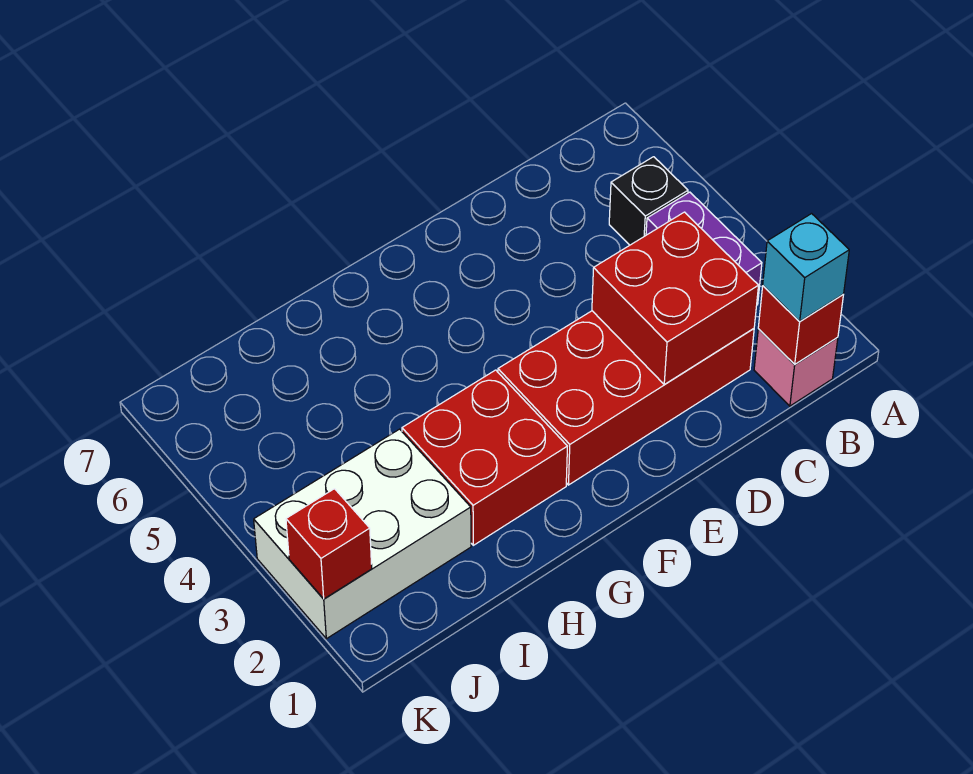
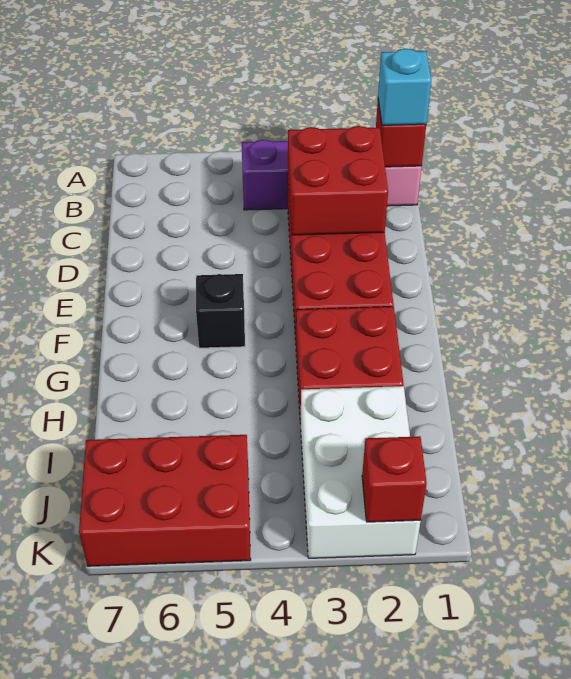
black brick B5 level 1 -> black brick F5 level 1
none -> red brick J5:K7 level 1

